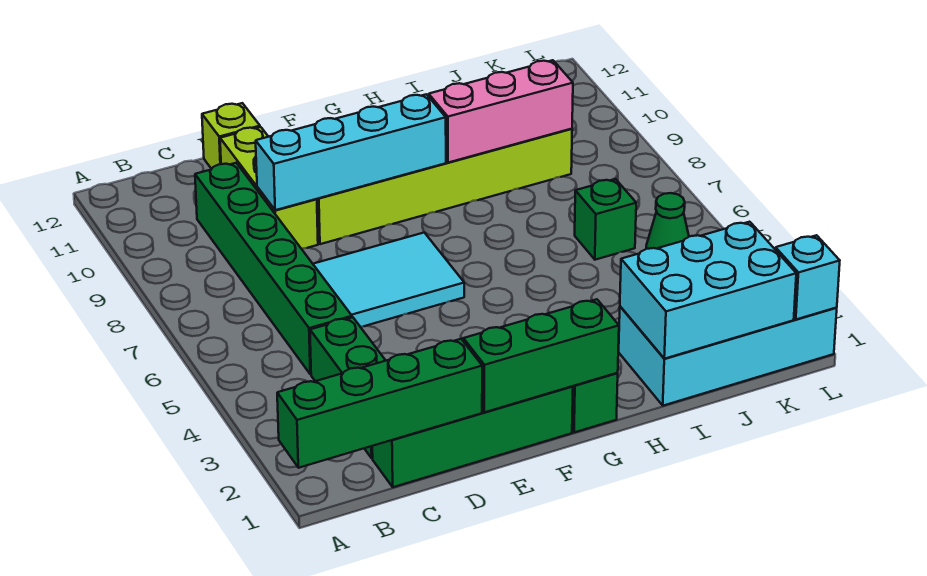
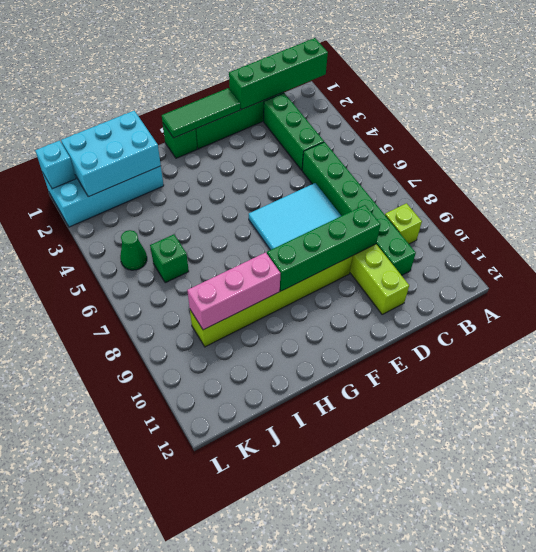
cyan brick D9:G9 level 2 -> green brick D9:G9 level 2
lime brick D12 level 1 -> lime brick B9 level 1
green brick E1:G1 level 2 -> green tile E1:G1 level 2

